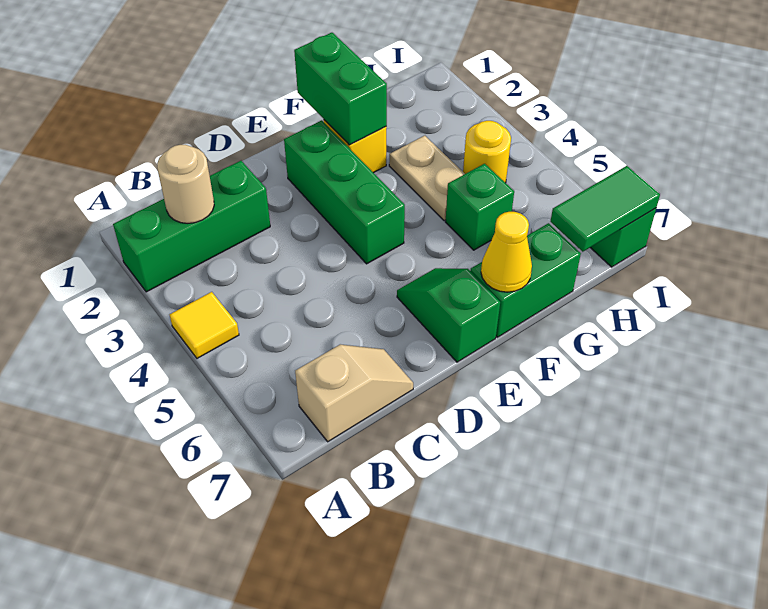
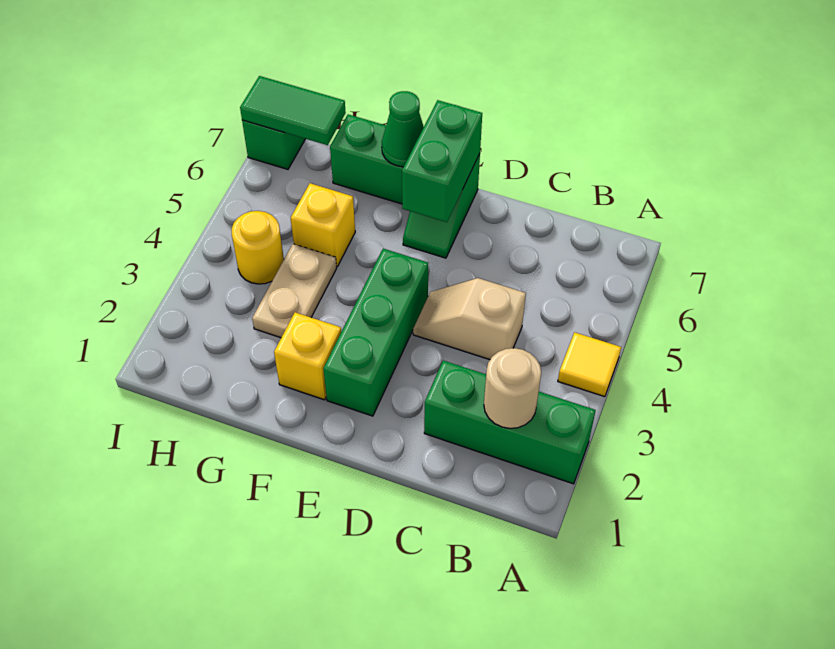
tan slope B7:C7 level 1 top B -> tan slope C4:D4 level 1 top C
green brick F1:F2 level 2 -> green brick E6:E7 level 2
yellow cone F7 level 2 -> green cone F7 level 2
green brick G5 level 1 -> yellow brick G5 level 1

